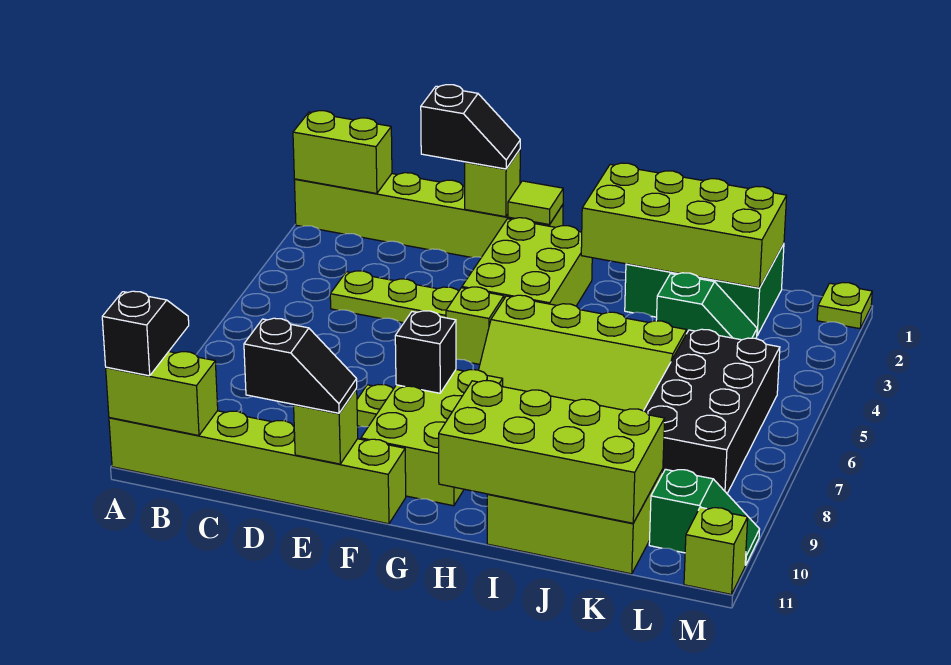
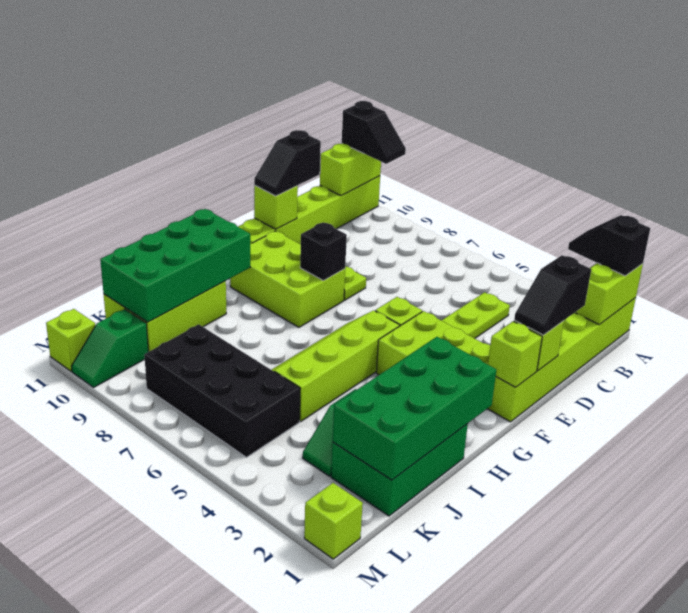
none -> black slope A1:A2 level 3 top 1
lime tile F1 level 2 -> lime brick F1 level 2
lime brick H1:K2 level 2 -> green brick H1:K2 level 2
lime brick H10:K11 level 2 -> green brick H10:K11 level 2
lime plate M1 level 1 -> lime brick M1 level 1

